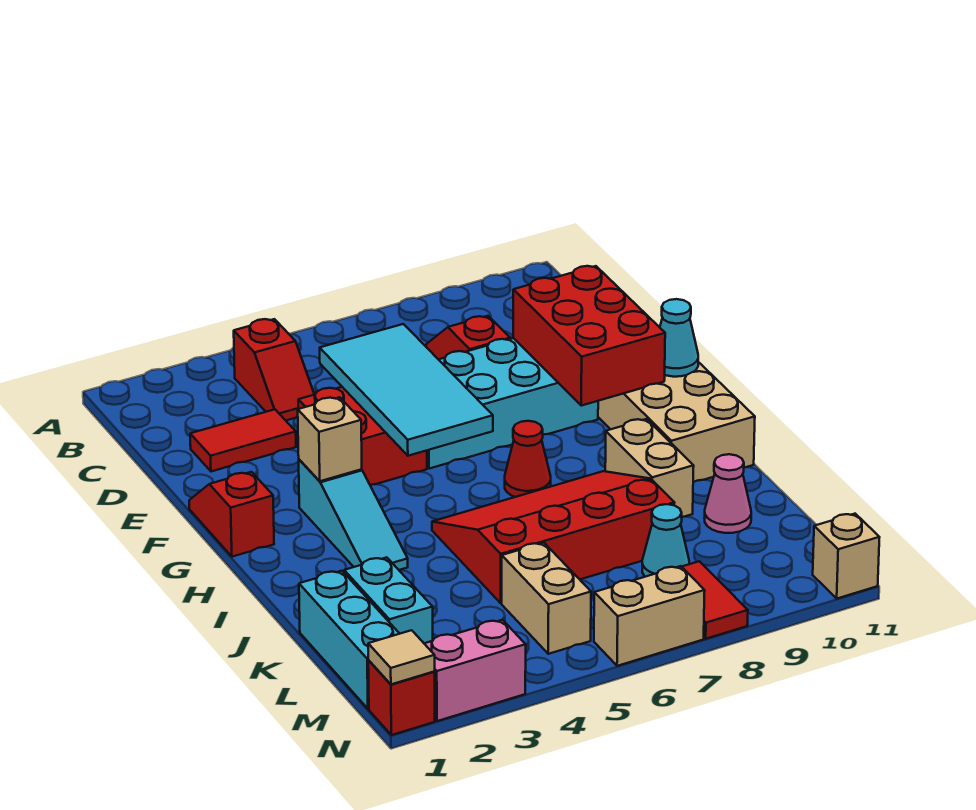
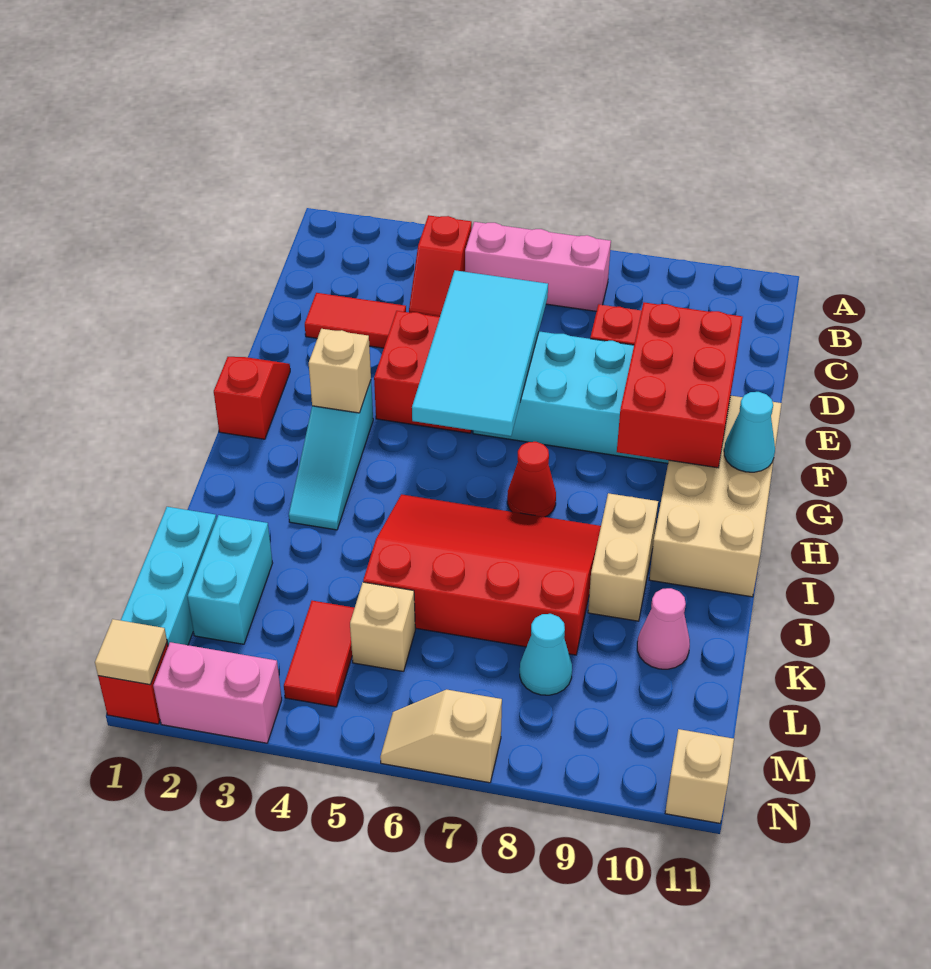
none -> pink brick B5:B7 level 1
tan brick L5:M5 level 1 -> tan brick L5 level 1
red tile M8:N8 level 1 -> red tile L4:M4 level 1
tan brick N6:N7 level 1 -> tan slope N6:N7 level 1 top 7

